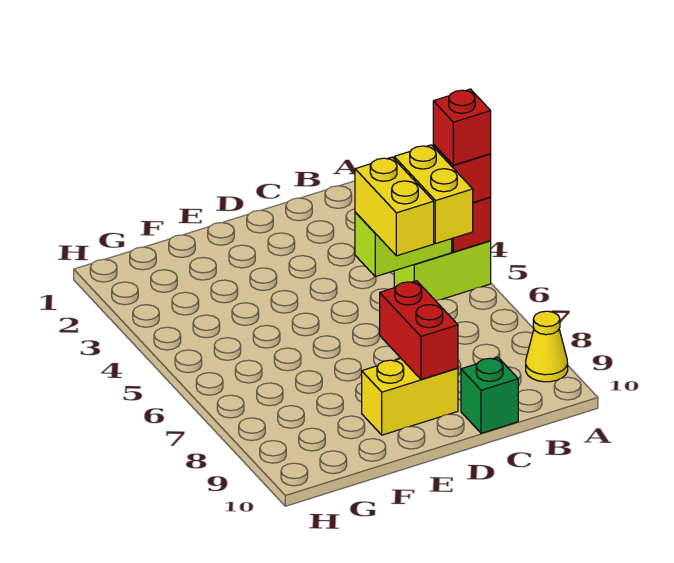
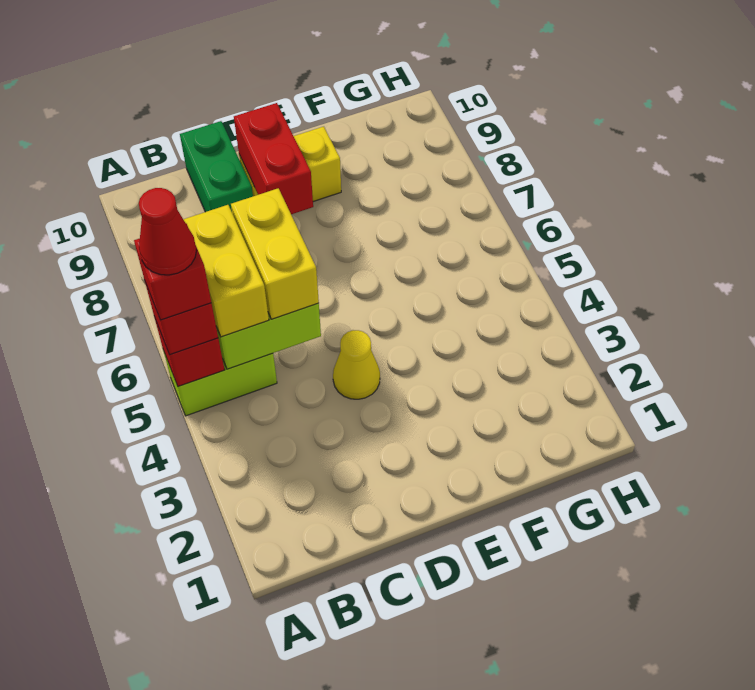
none -> red cone A5 level 5
yellow cone A9 level 1 -> yellow cone D4 level 1
green brick C10 level 1 -> green brick C9:C10 level 1

